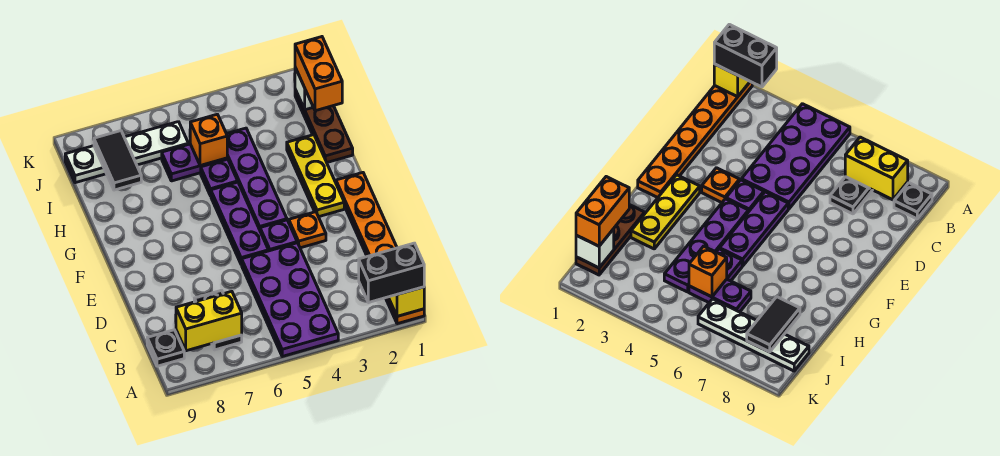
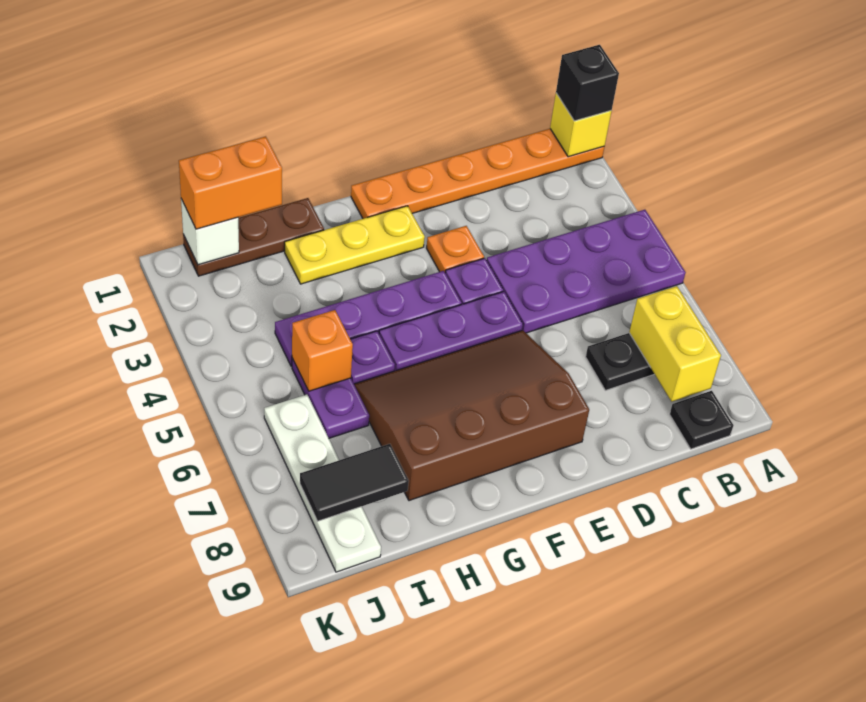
black brick A1:A2 level 3 -> black brick A1 level 3
none -> brown slope E6:H8 level 1 top 8

